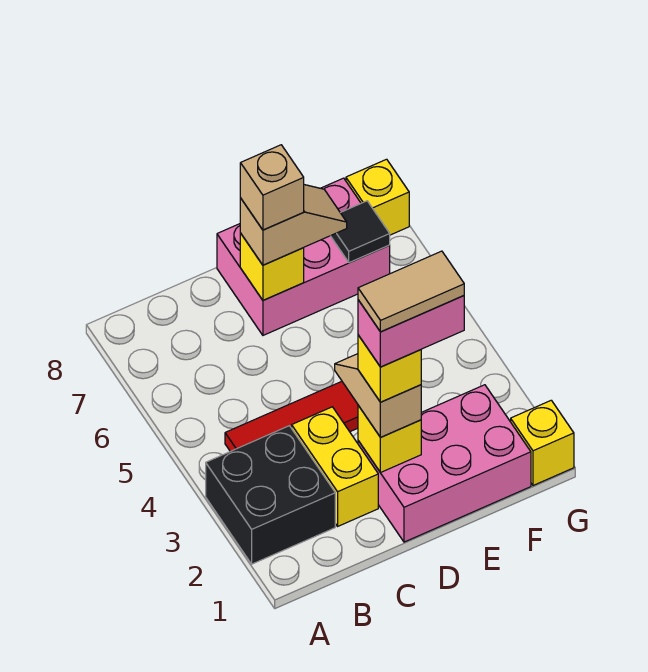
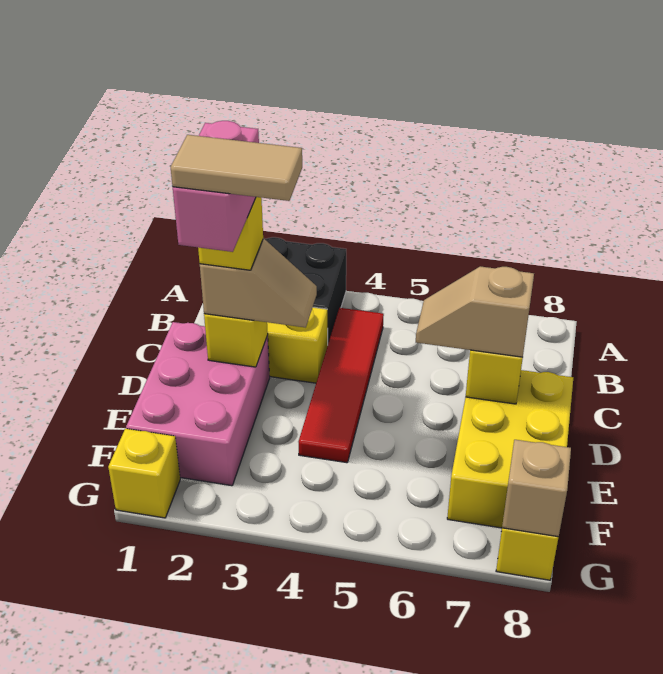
tan tile D2:E2 level 6 -> tan tile E2:E3 level 6
pink brick D7:F8 level 1 -> yellow brick D7:F8 level 1
tan slope D7:E7 level 3 top D -> tan slope D6:D7 level 3 top 7
tan brick D7 level 4 -> tan brick G8 level 2
black tile F7 level 2 -> none

